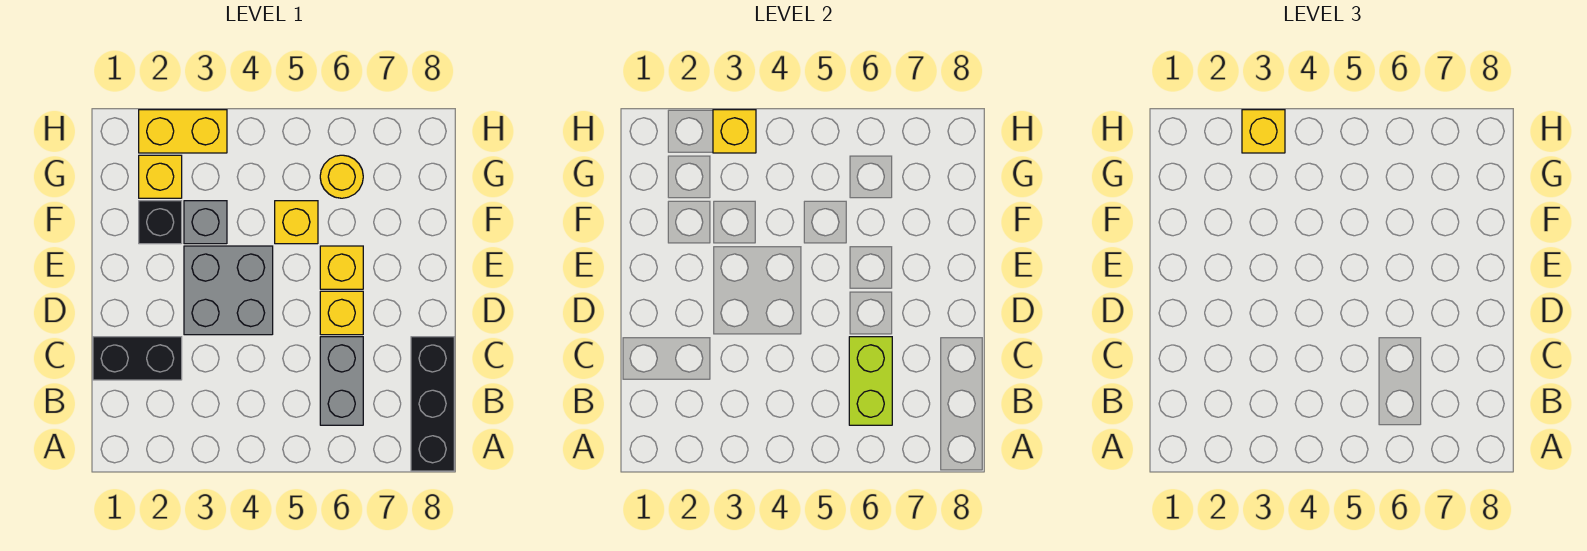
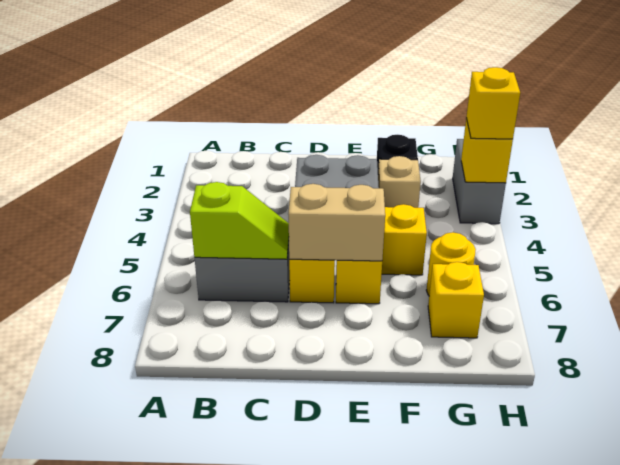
black brick A8:C8 level 1 -> none
lime brick B6:C6 level 2 -> lime slope B6:C6 level 2 top B
black brick C1:C2 level 1 -> none
none -> tan brick D6:E6 level 2
grey brick F3 level 1 -> tan brick F3 level 1
yellow brick G2 level 1 -> yellow brick G7 level 1
yellow brick H2:H3 level 1 -> grey brick H2:H3 level 1

